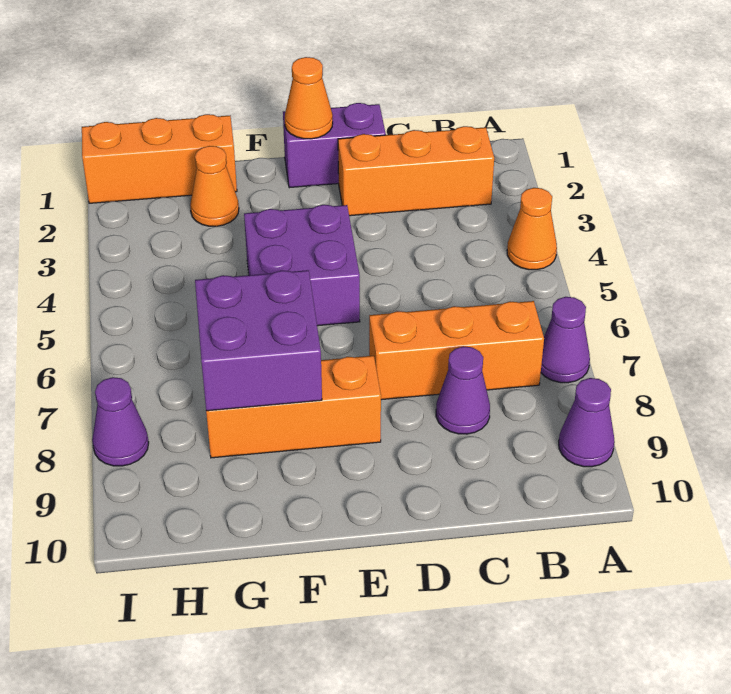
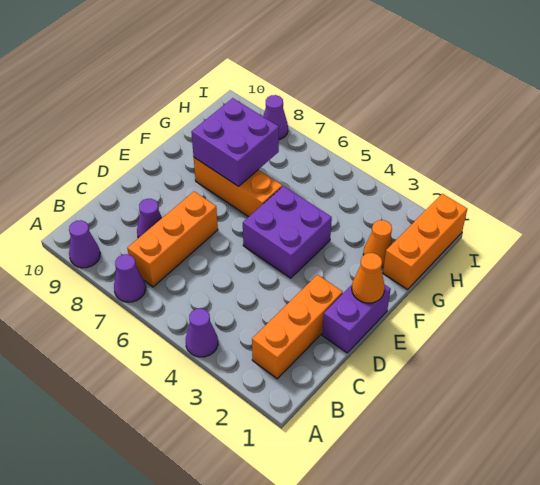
orange cone A4 level 1 -> purple cone A4 level 1
orange brick E8:G8 level 1 -> orange brick F6:F8 level 1

